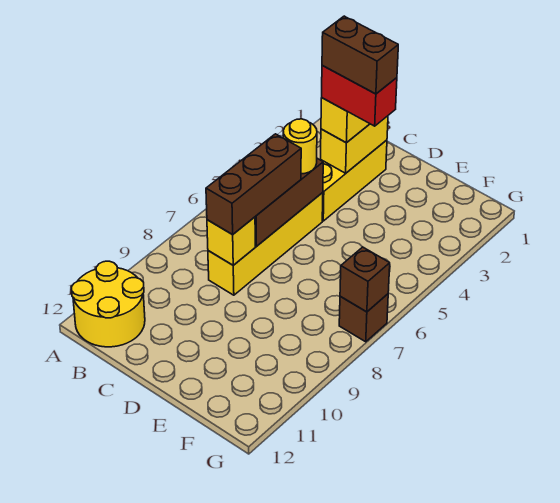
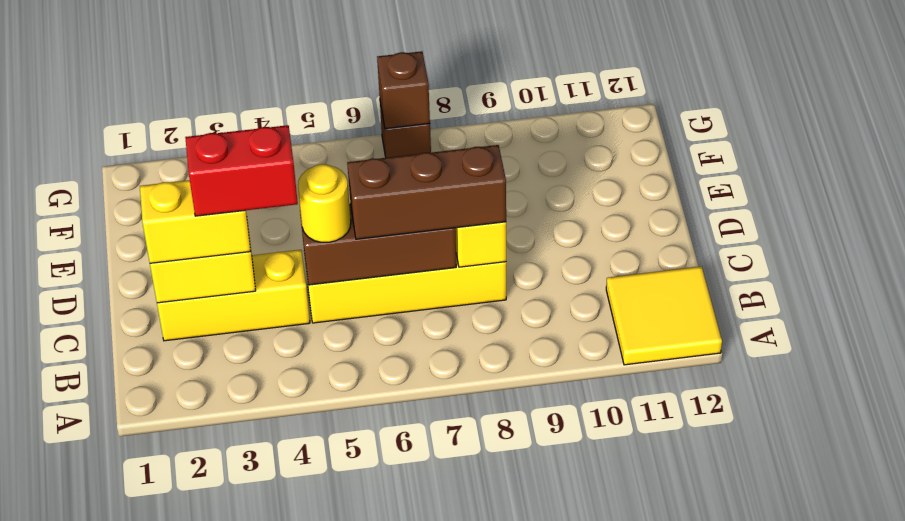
yellow round brick A11:B12 level 1 -> yellow tile A11:B12 level 1
red brick C3:D3 level 4 -> red brick C3:C4 level 4
brown brick C3:D3 level 5 -> none

